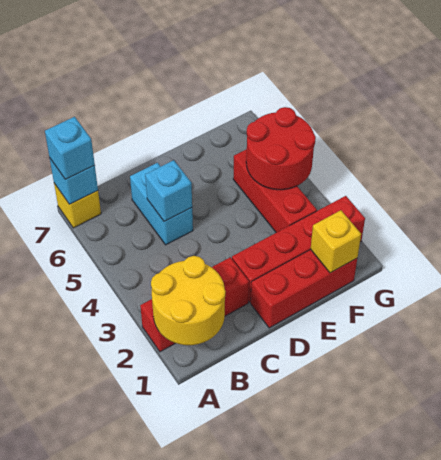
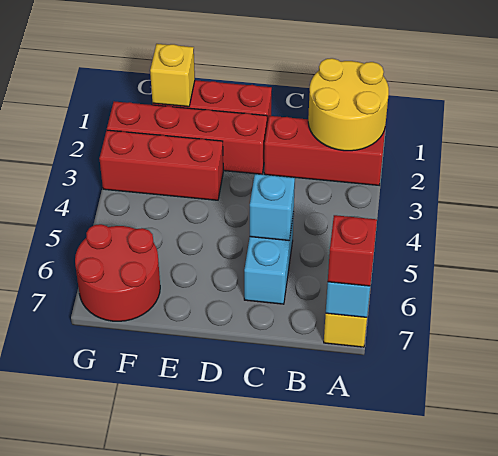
cyan brick A7 level 3 -> red brick A7 level 3
red brick F3:F5 level 1 -> red brick E3:G3 level 1
red round brick F4:G5 level 2 -> red round brick F6:G7 level 1

